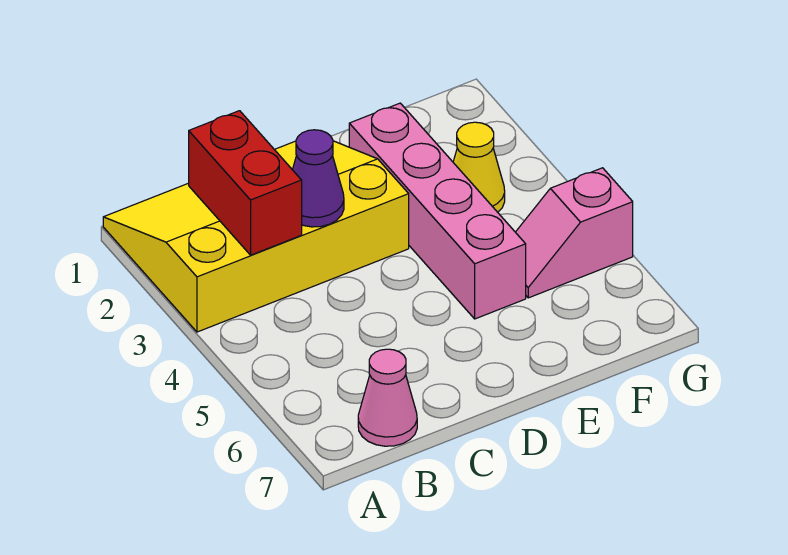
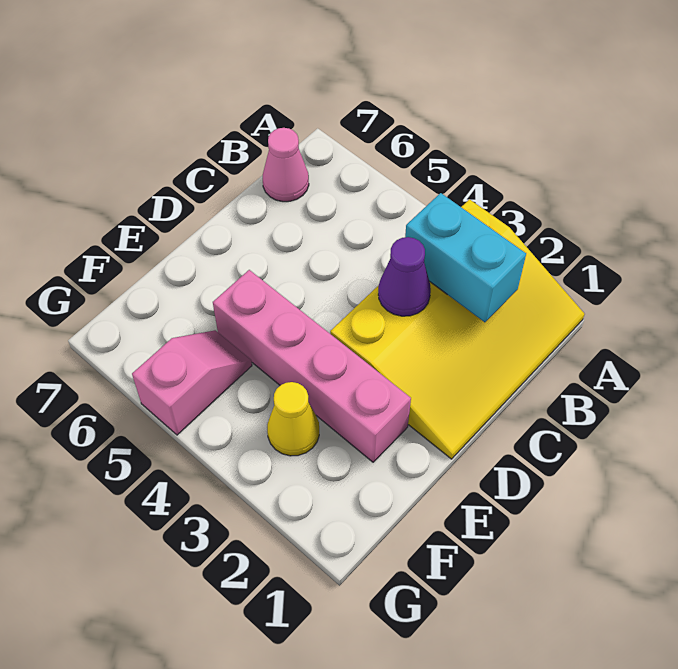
red brick B2:B3 level 2 -> cyan brick B2:B3 level 2

